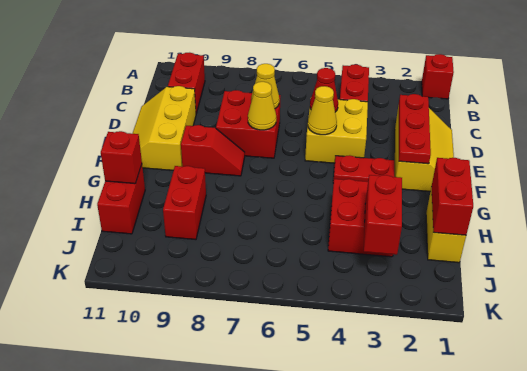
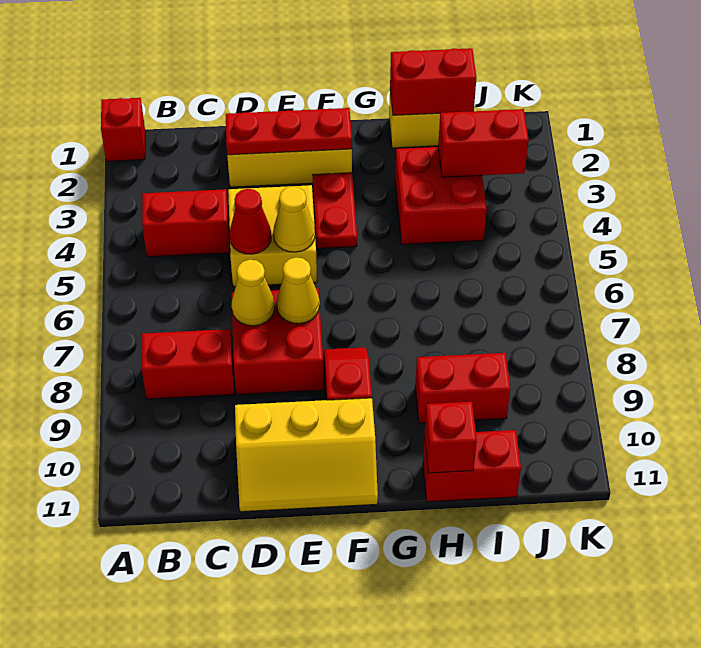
red brick B10:C10 level 1 -> red brick B8:C8 level 1

